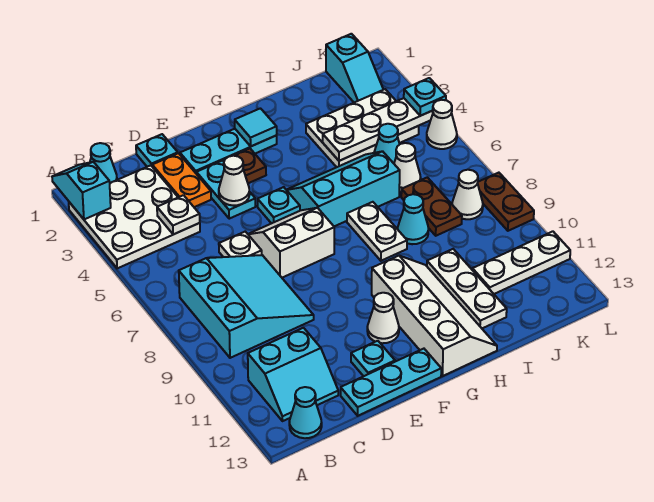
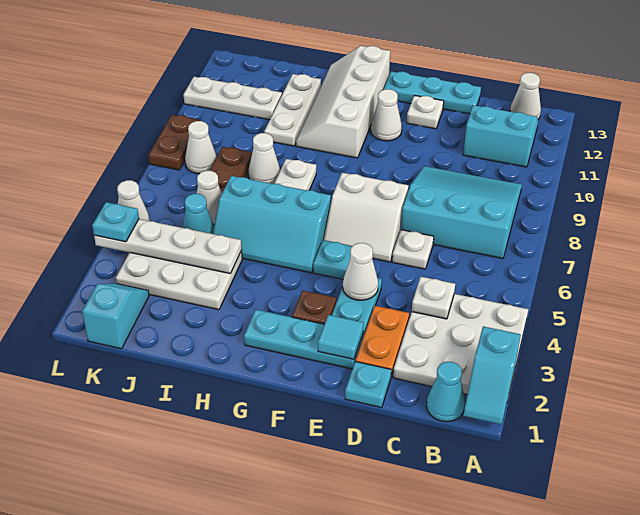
cyan slope B7:D9 level 1 top B -> cyan slope B7:D9 level 1 top 7
cyan cone B13 level 1 -> white cone B13 level 1
cyan plate E12 level 1 -> white plate E12 level 1
cyan tile G2 level 2 -> cyan tile E2 level 2
cyan cone I8 level 1 -> white cone I8 level 1

